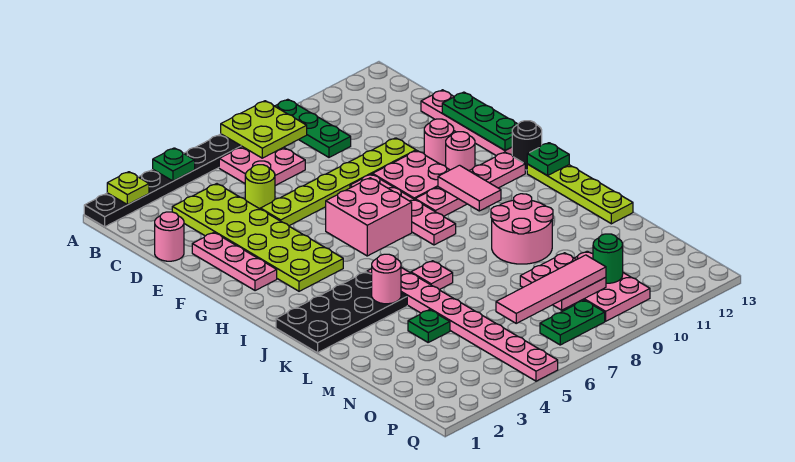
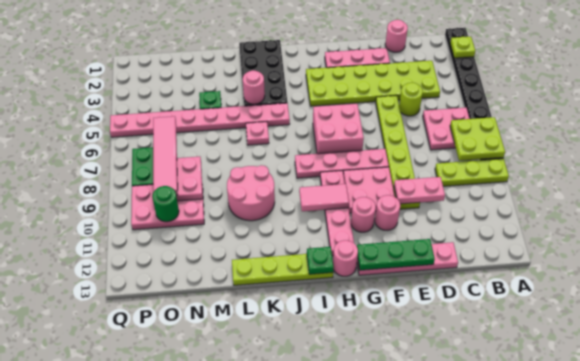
green plate A4 level 2 -> none
green plate A9:C9 level 1 -> lime plate A9:C9 level 1
none -> pink plate D10:E10 level 2
black round brick H13 level 1 -> pink round brick H13 level 1

